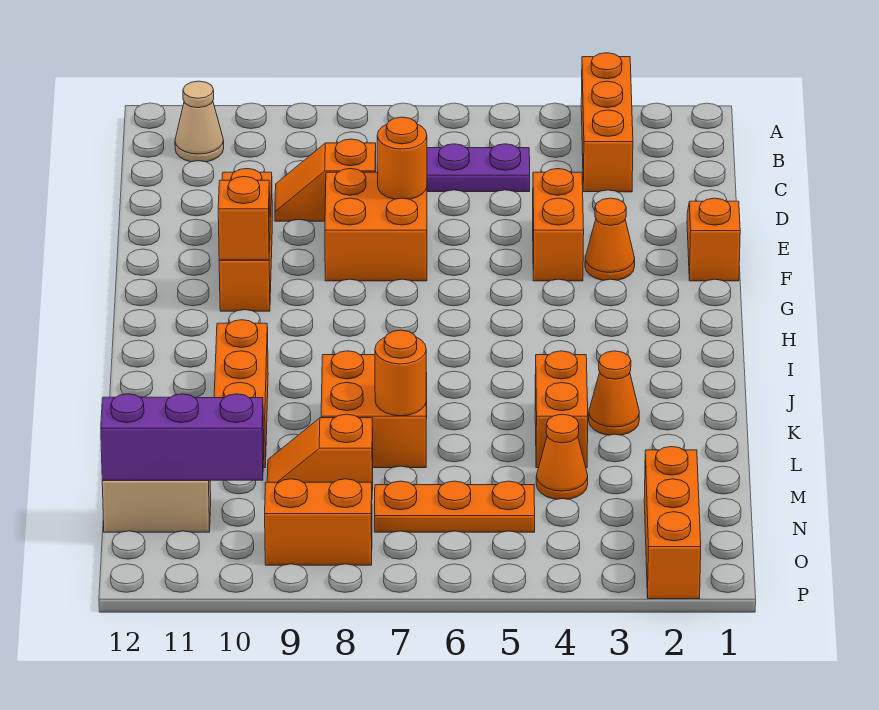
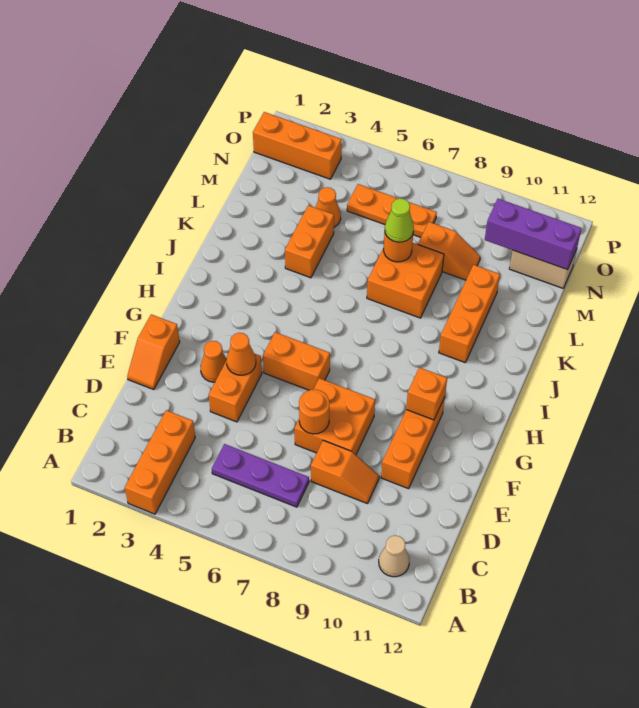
orange cone K3 level 1 -> orange cone F4 level 2
none -> lime cone L7 level 3
orange brick N2:P2 level 1 -> orange brick O1:O3 level 1
orange brick O8:O9 level 1 -> orange brick G5:G6 level 1

